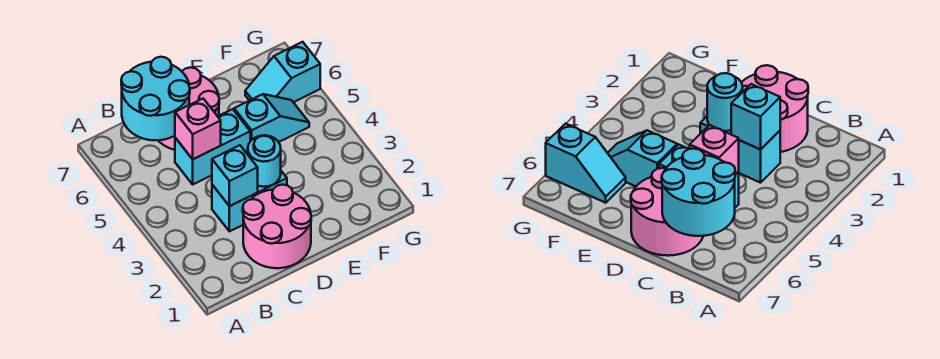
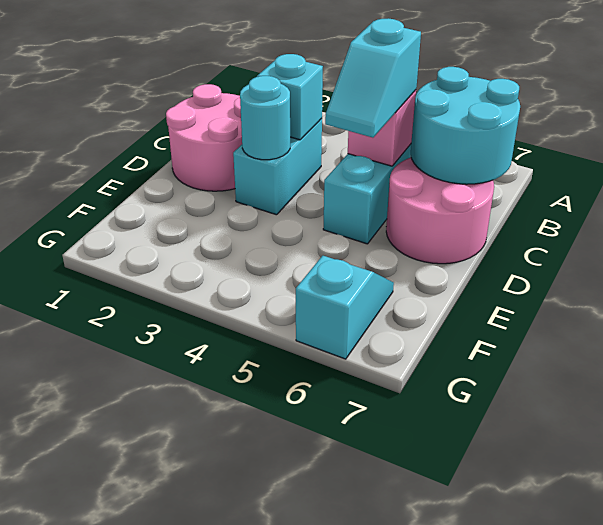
cyan slope E5:F5 level 1 top E -> cyan slope C5:D5 level 3 top C

